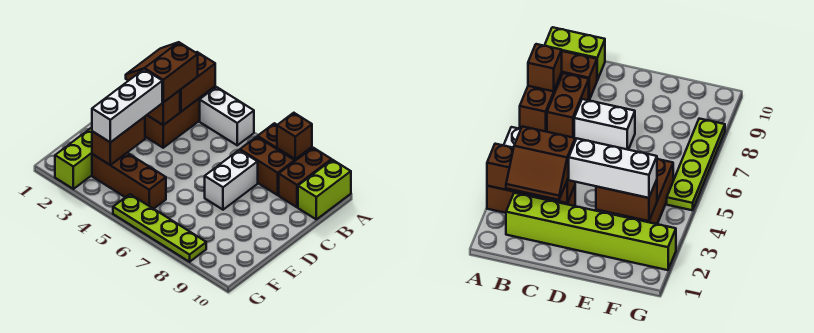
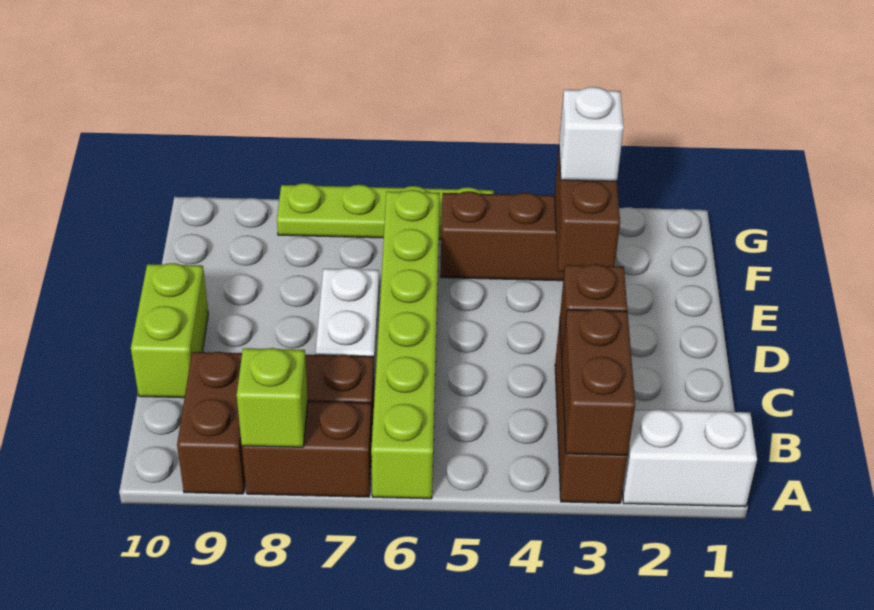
white brick A4:A5 level 1 -> white brick A1:A2 level 1
brown brick A8 level 2 -> lime brick A8 level 2
lime brick A10:B10 level 1 -> lime brick C10:D10 level 1
lime brick B2:G2 level 1 -> lime brick A6:F6 level 1
brown slope B2:C3 level 3 top 3 -> none
white brick D3:F3 level 3 -> white brick F3 level 3

